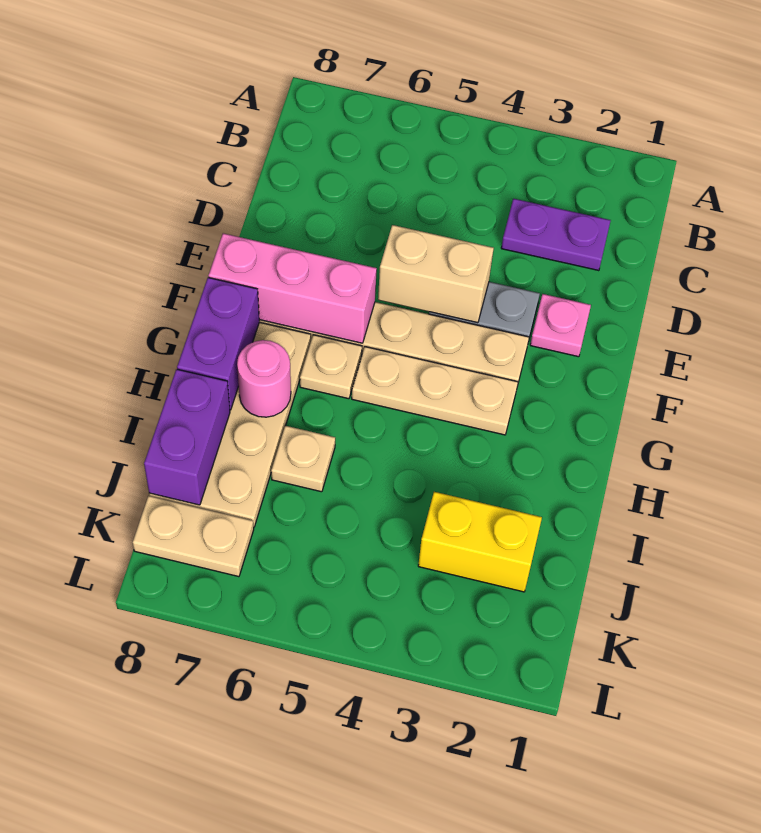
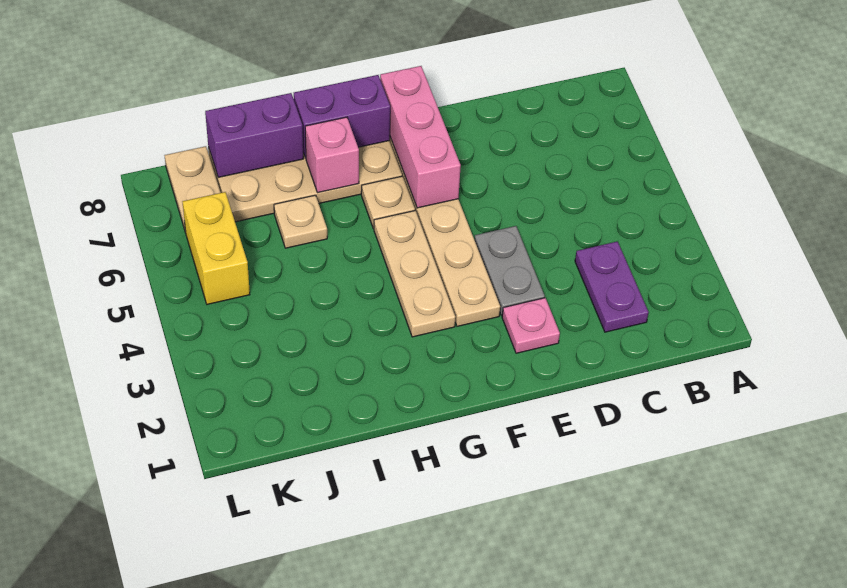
tan brick E4:E5 level 2 -> none
pink round brick H7 level 2 -> pink brick H7 level 2
yellow brick J2:J3 level 1 -> yellow brick K5:K6 level 1

